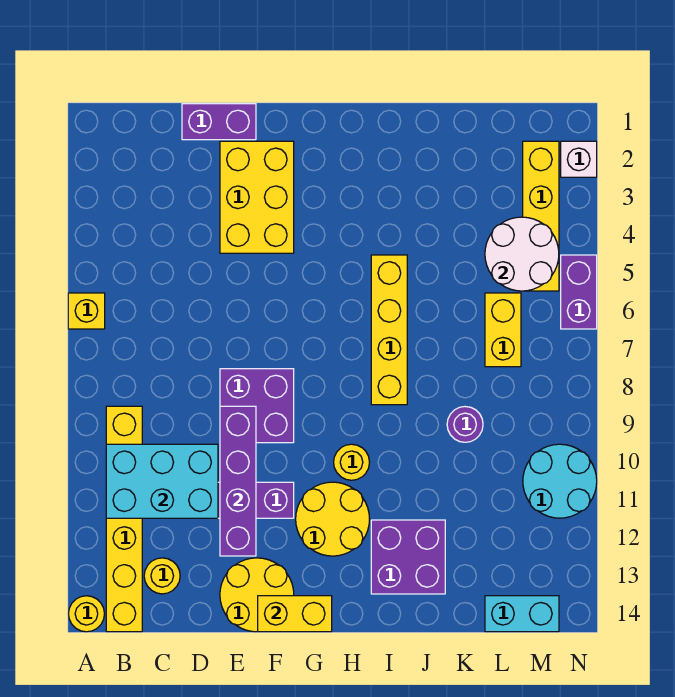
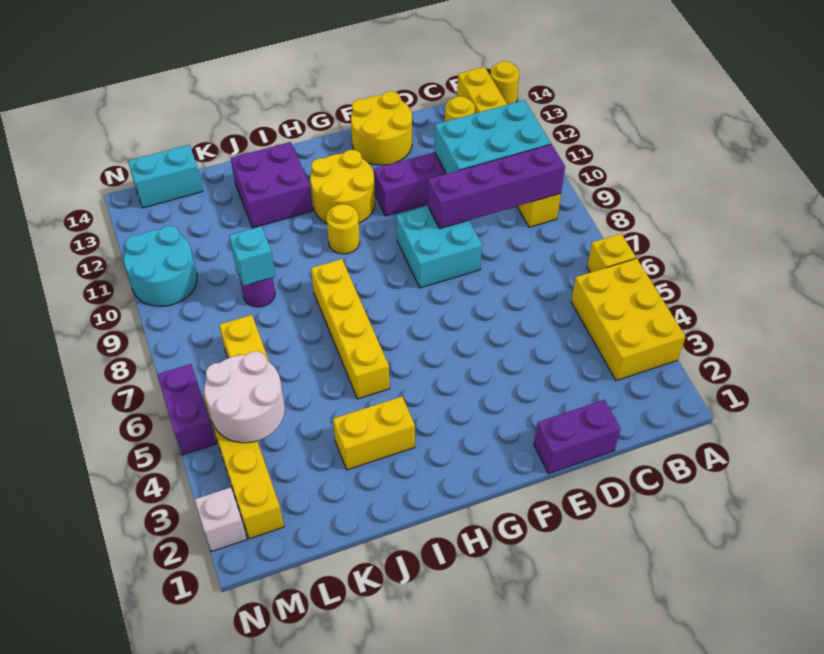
yellow brick E2:F4 level 1 -> yellow brick A3:B5 level 1
purple brick E8:F9 level 1 -> cyan brick E8:F9 level 1
purple brick E9:E12 level 2 -> purple brick B9:E9 level 2
yellow brick F14:G14 level 2 -> yellow brick I3:J3 level 1
none -> cyan brick K9 level 2

